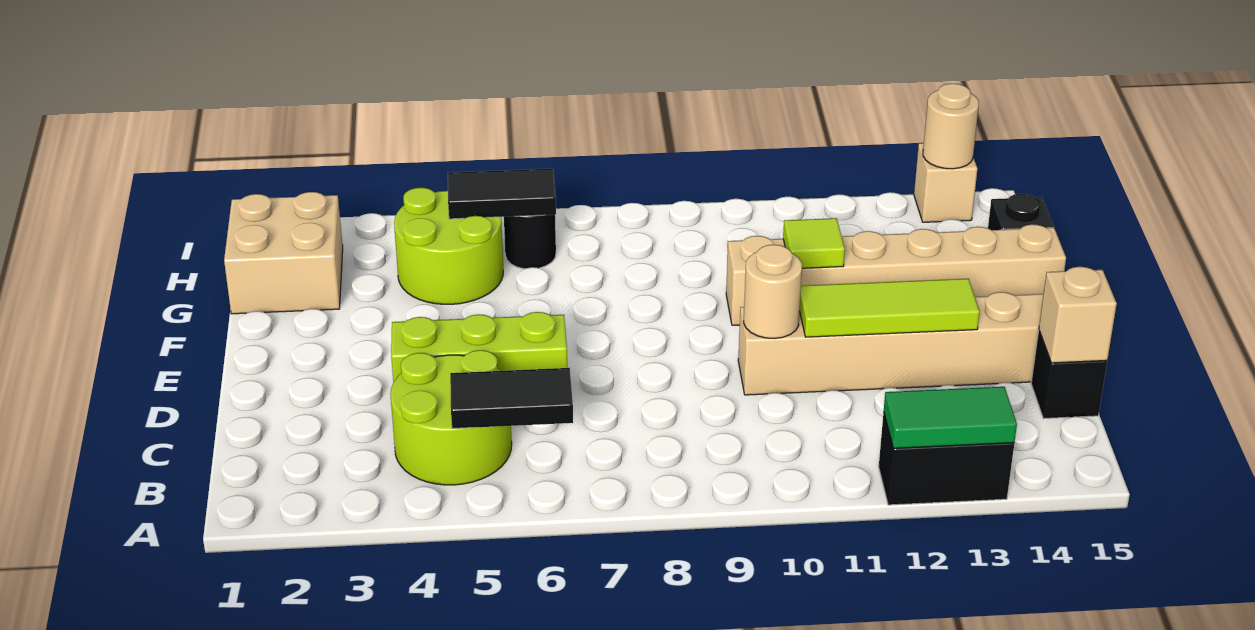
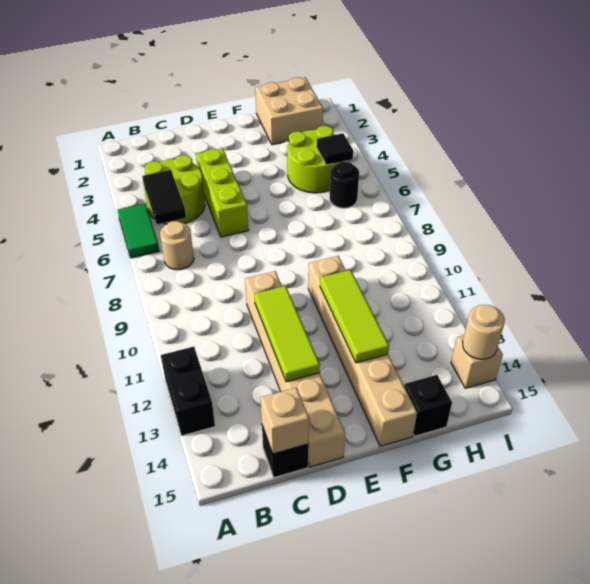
green tile A12:A13 level 2 -> green tile A5:A6 level 1
tan round brick D10 level 2 -> tan round brick B7 level 1
lime tile F11 level 2 -> lime tile F11:F13 level 2
black tile H5:H6 level 2 -> black tile H5 level 2

